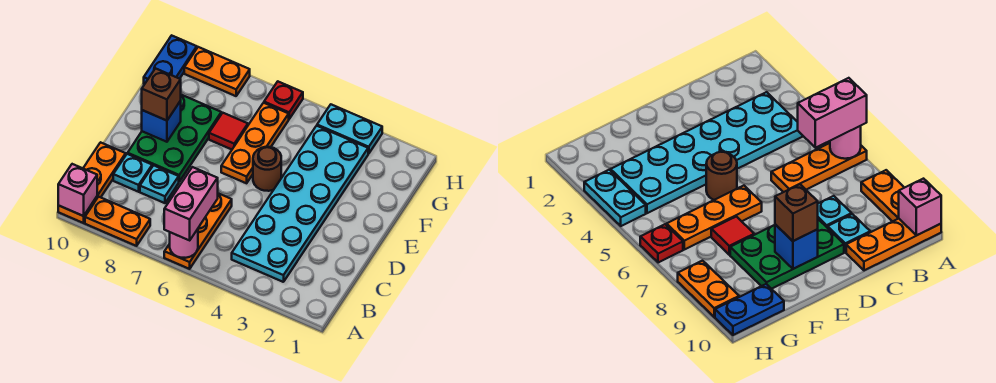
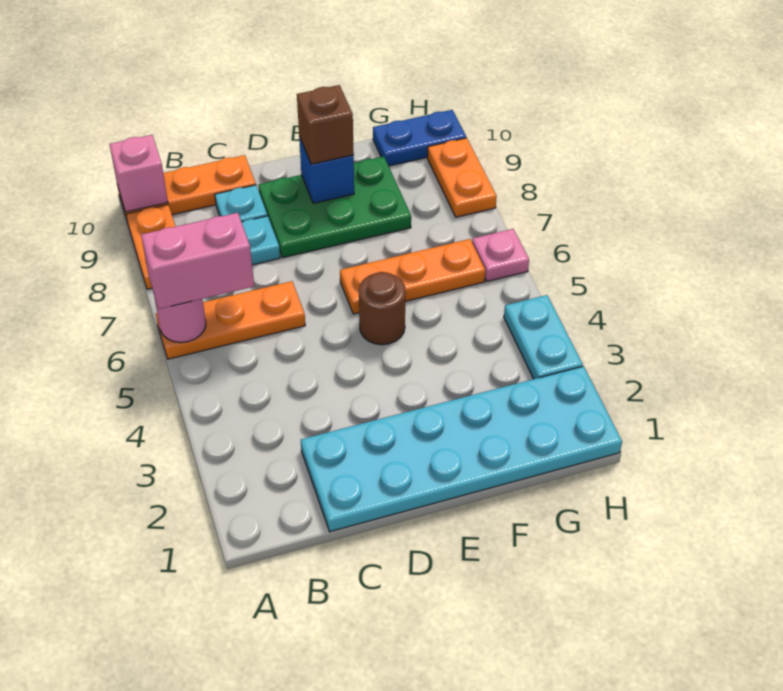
cyan plate B3:G4 level 1 -> cyan plate C1:H2 level 1
red tile F7 level 1 -> none
red plate H6 level 1 -> pink plate H6 level 1

